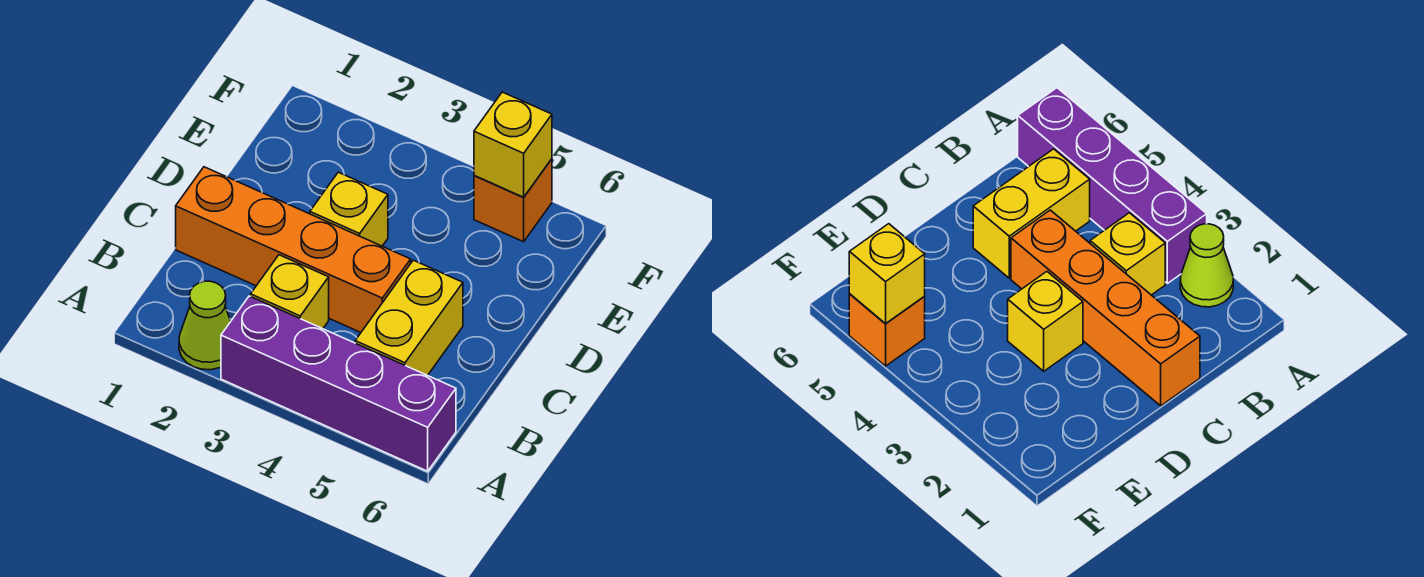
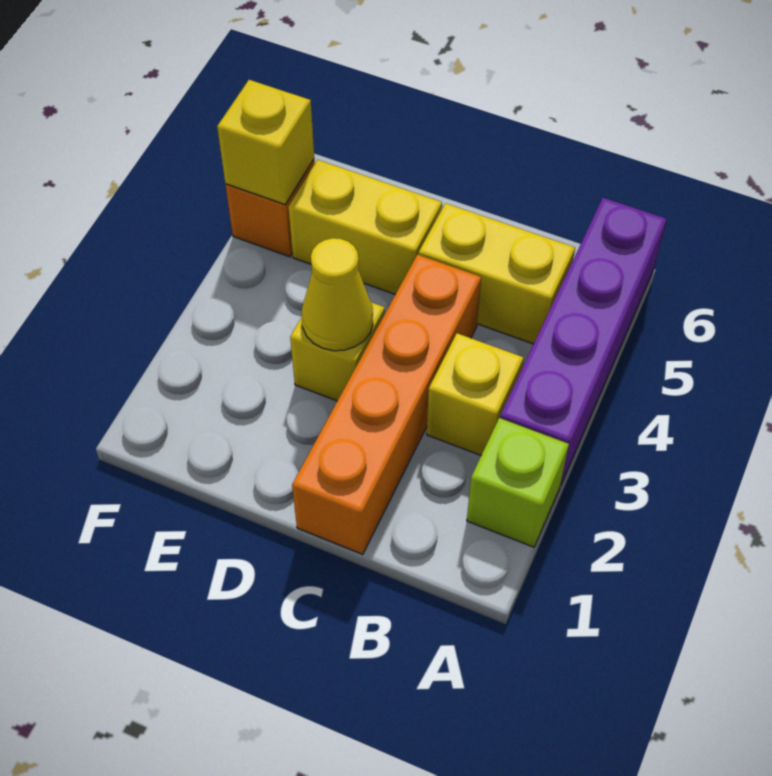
lime cone A2 level 1 -> lime brick A2 level 1
none -> yellow cone D3 level 2
none -> yellow brick D5:E5 level 1

